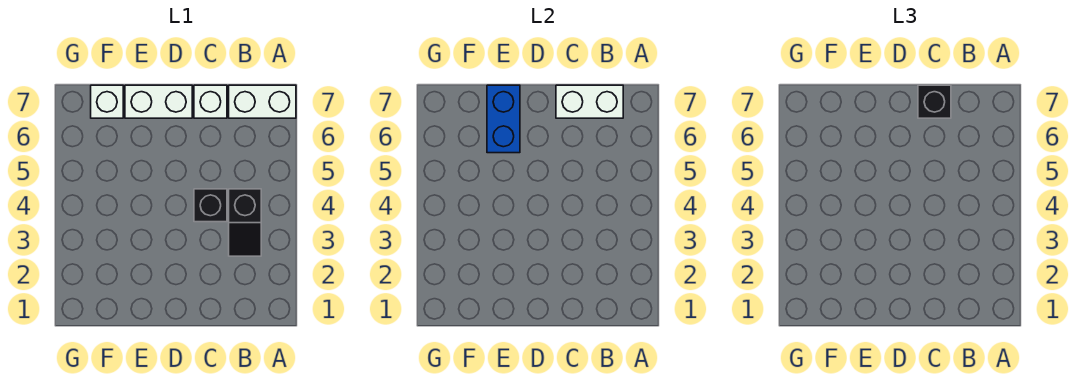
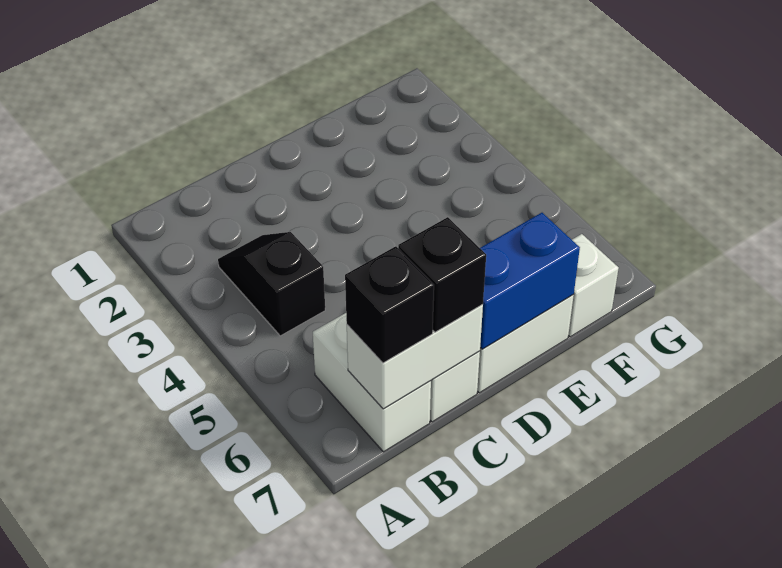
white brick A7:B7 level 1 -> white brick B6:B7 level 1
black brick C4 level 1 -> black brick B7 level 3
blue brick E6:E7 level 2 -> blue brick D7:E7 level 2

